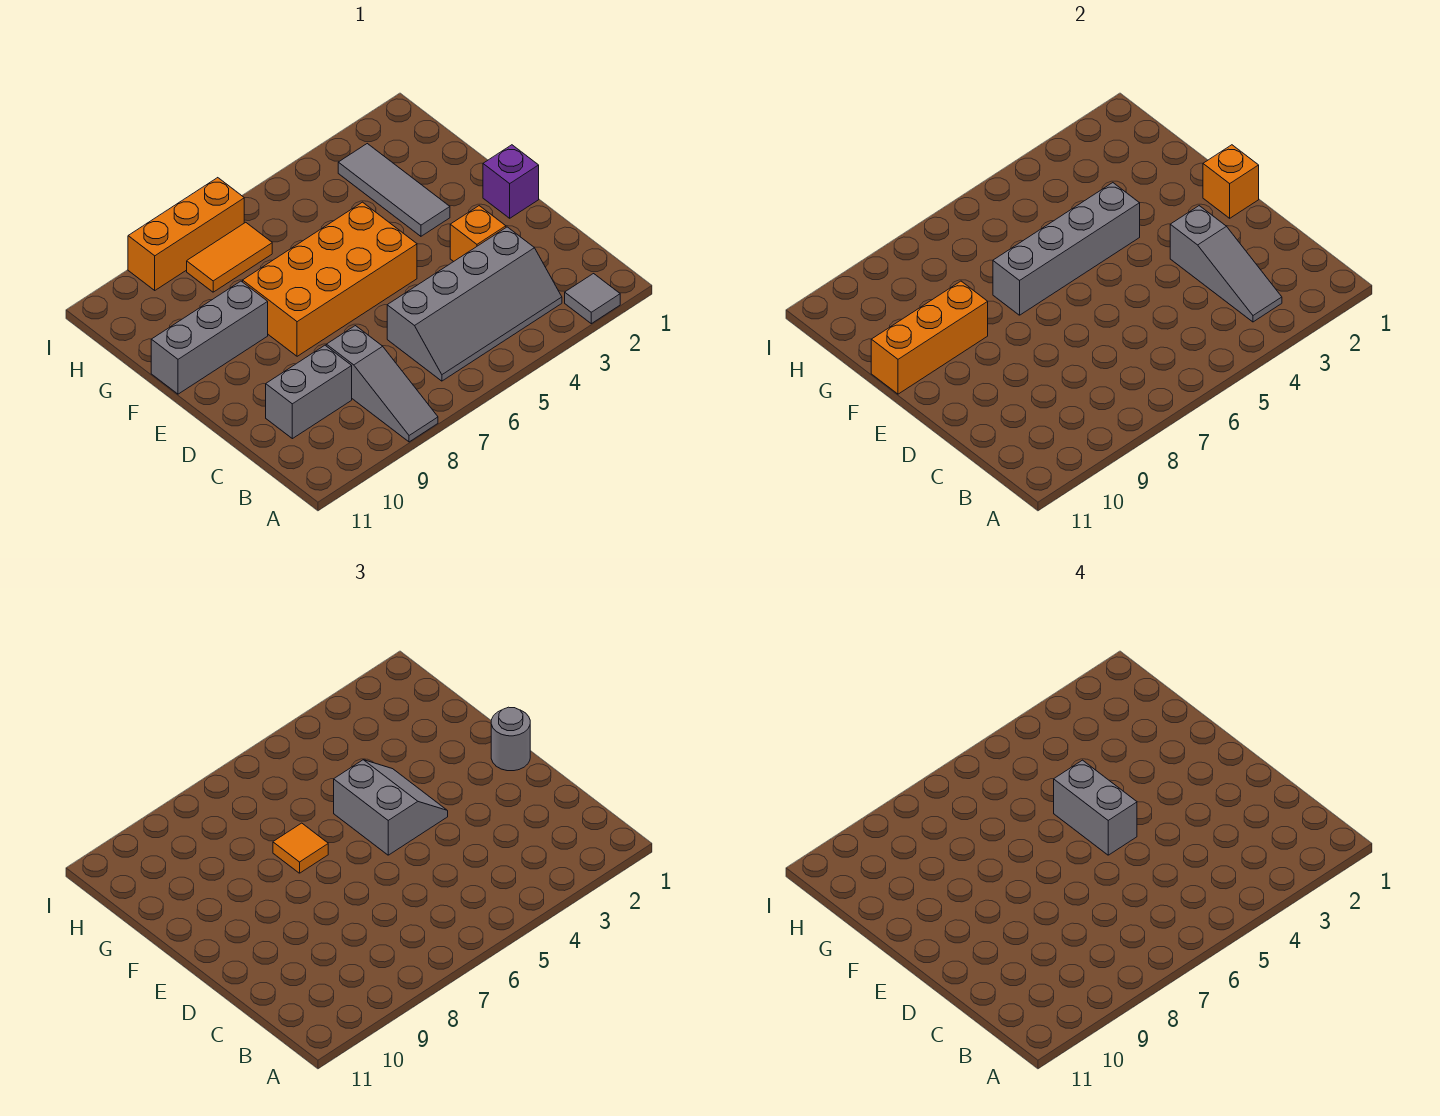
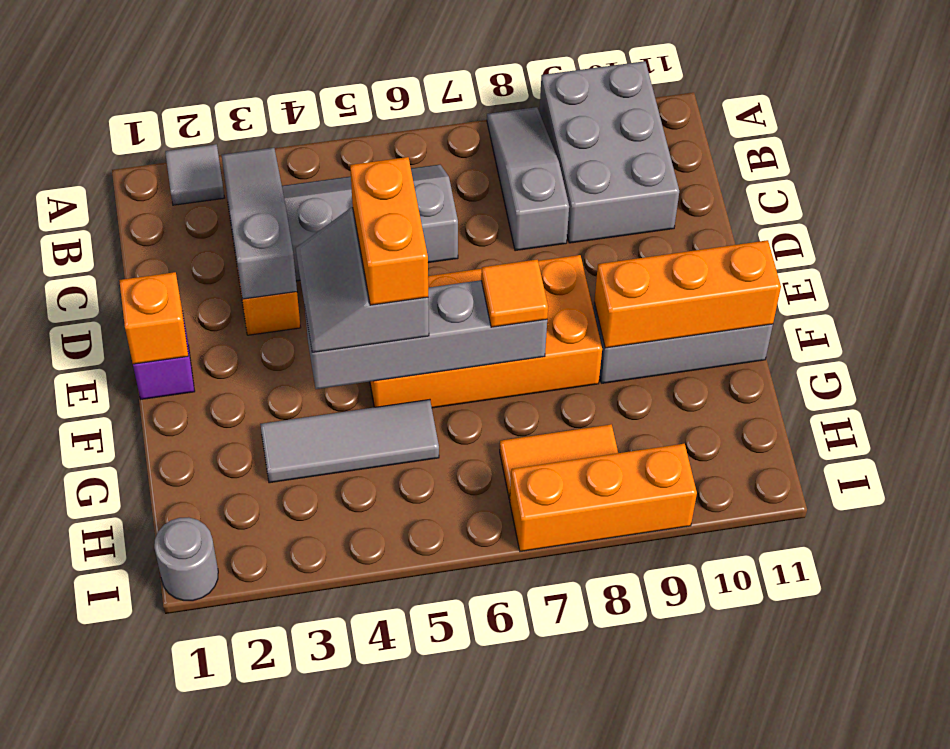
grey brick C9:C10 level 1 -> grey brick A9:C10 level 1
grey round brick E1 level 3 -> grey round brick I1 level 1
grey brick E5:F5 level 4 -> orange brick E5:F5 level 4
grey tile F3:H3 level 1 -> grey tile G3:G5 level 1

